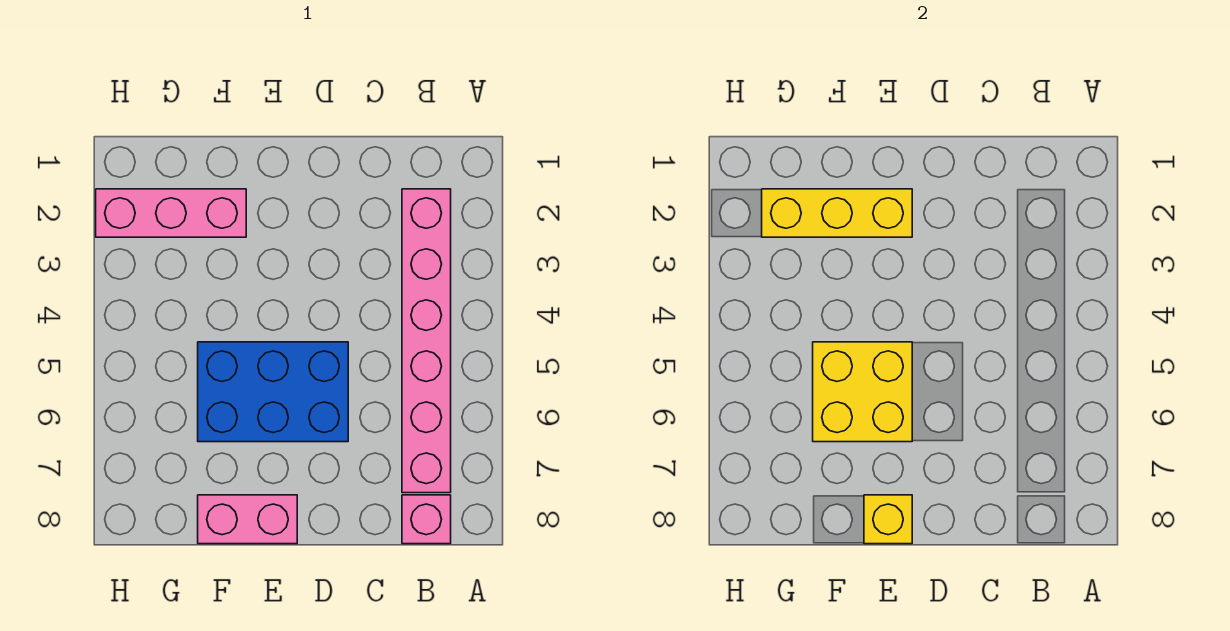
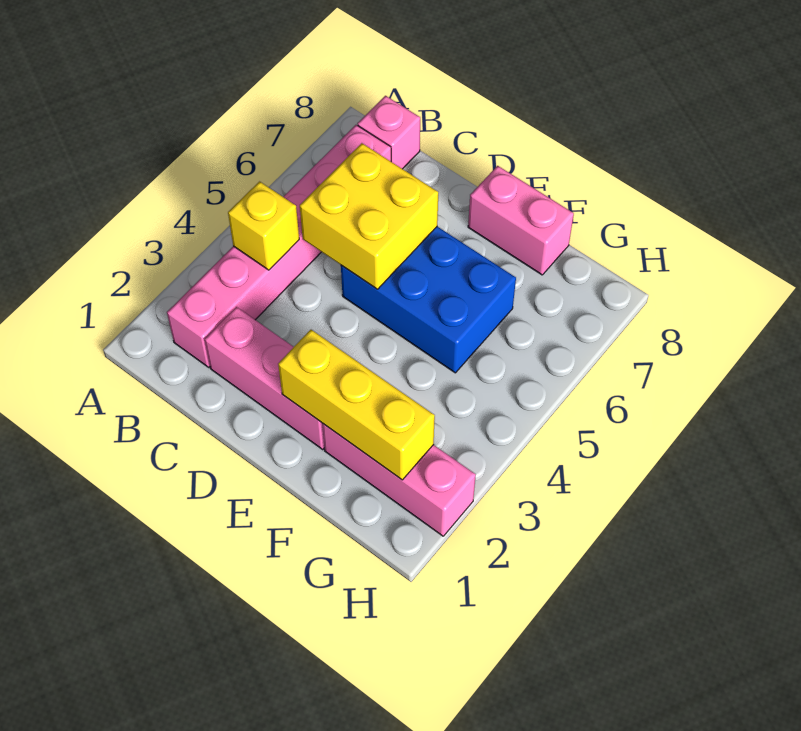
none -> pink brick C2:E2 level 1
yellow brick E5:F6 level 2 -> yellow brick C5:D6 level 2
yellow brick E8 level 2 -> yellow brick B4 level 2

